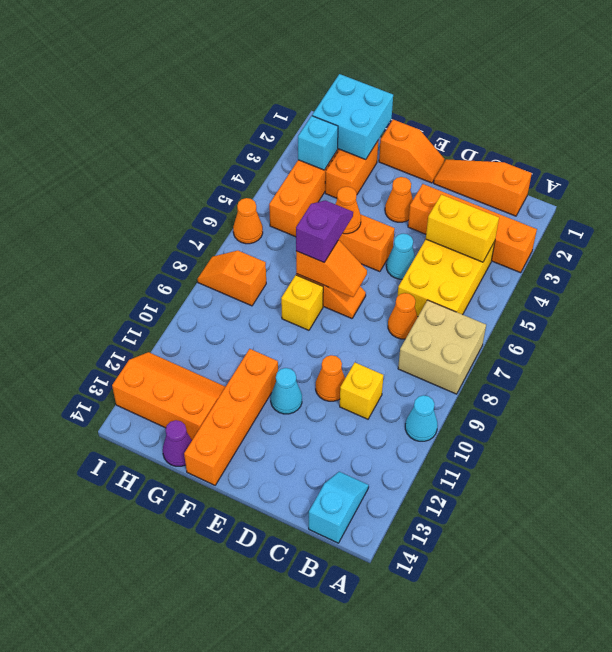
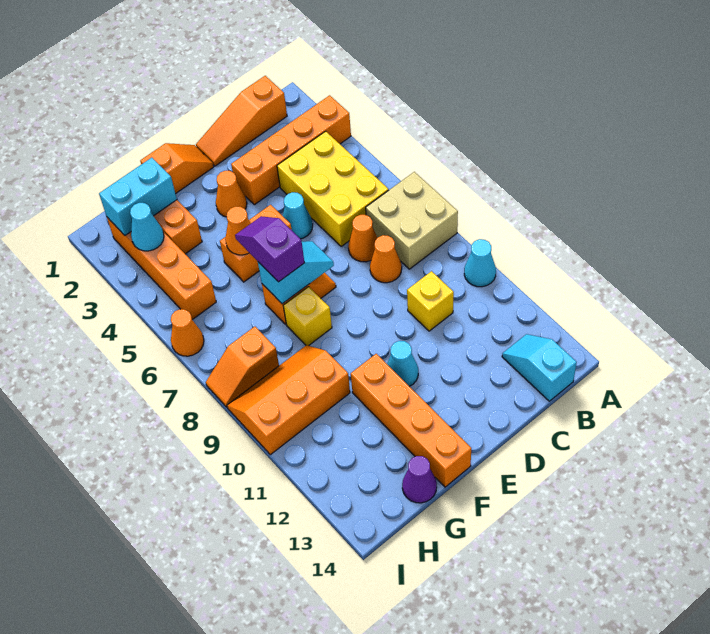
yellow brick B4:C4 level 2 -> none
orange cone D10 level 1 -> orange cone C8 level 1
orange slope E7:F7 level 2 top F -> cyan slope E7:F7 level 2 top F
cyan brick G1:H2 level 2 -> cyan brick G2:H2 level 2
orange slope G12:I13 level 1 top 13 -> orange slope G9:I10 level 1 top 10
cyan brick H3 level 2 -> cyan cone H3 level 2

